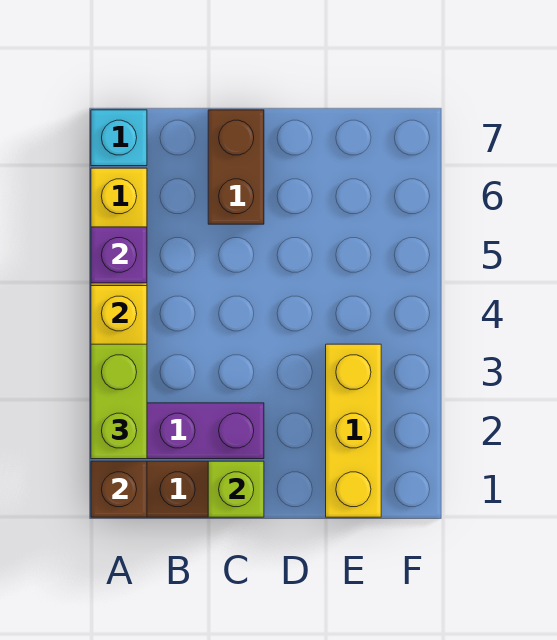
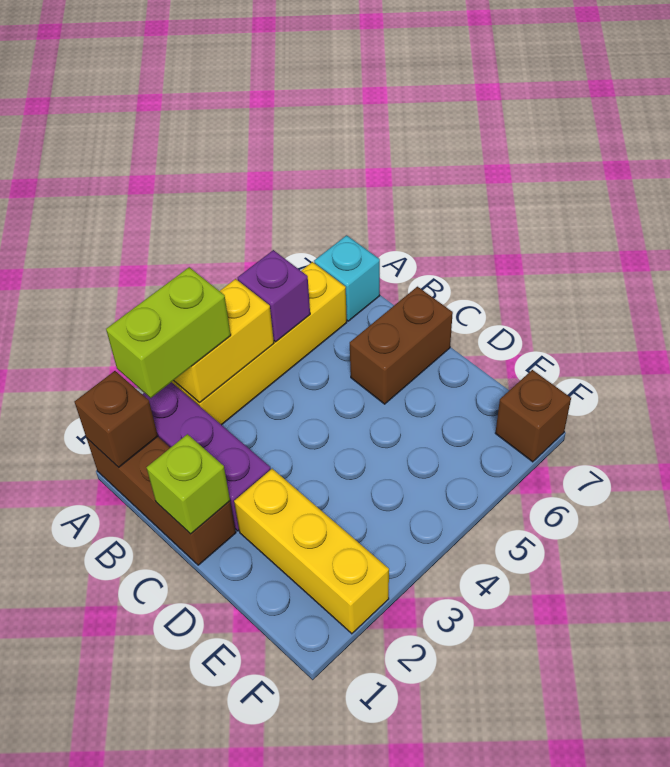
yellow brick E1:E3 level 1 -> yellow brick D2:F2 level 1
none -> brown brick F7 level 1

